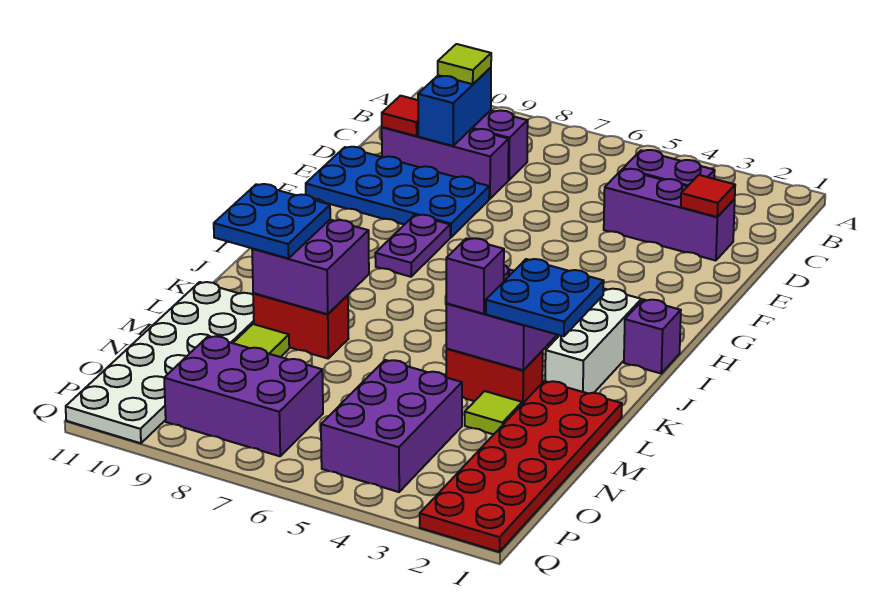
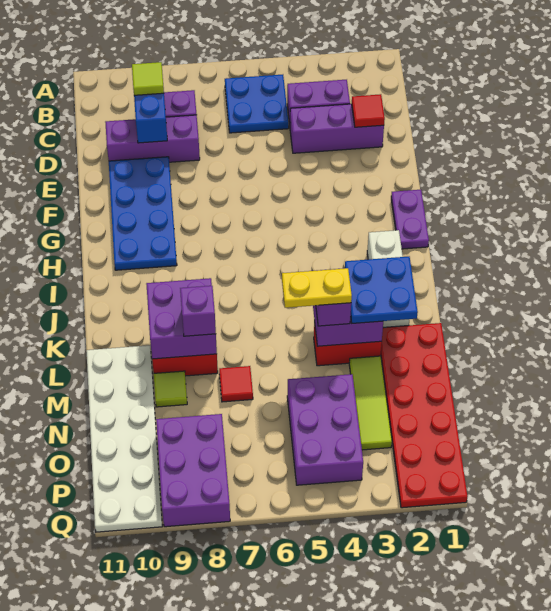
red tile D10 level 2 -> red tile M7 level 1
blue plate E8:F11 level 1 -> blue plate E9:H10 level 1
purple plate G8:H8 level 1 -> purple plate G1:H1 level 1
purple brick I1 level 1 -> purple brick L8 level 3
blue plate K9:L10 level 3 -> blue plate B5:C6 level 1
none -> yellow plate L4:L5 level 4
lime tile M3 level 1 -> lime tile M3:O3 level 1
purple brick O7:P9 level 1 -> purple brick O8:Q9 level 1

